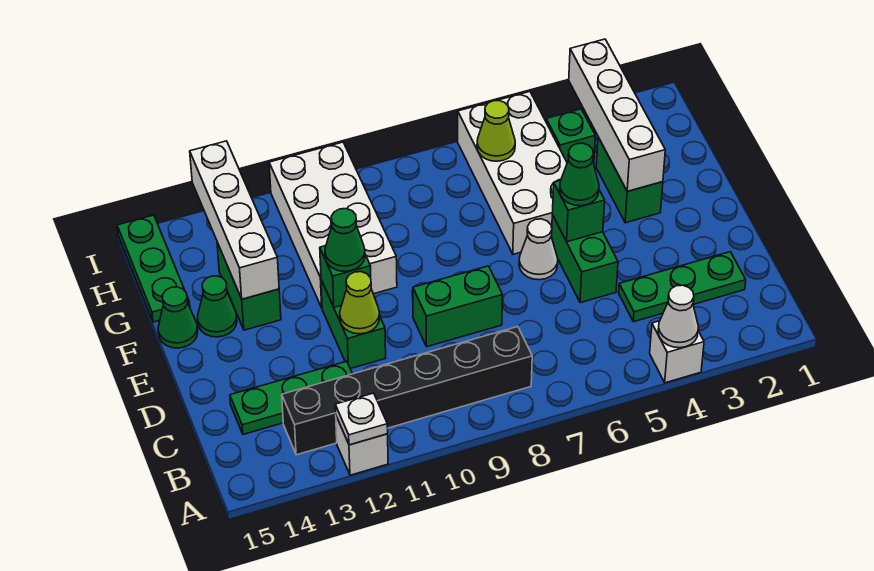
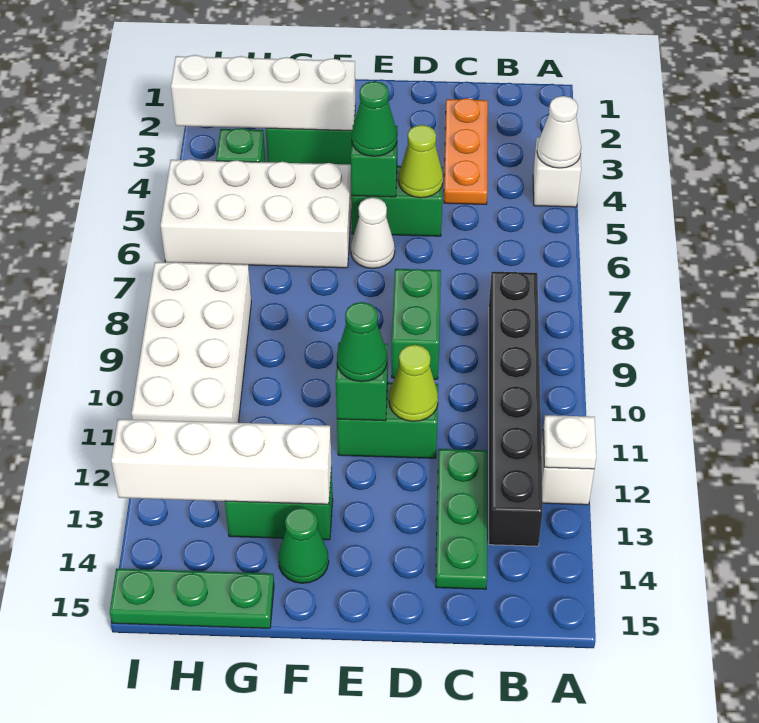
green plate C2:C4 level 1 -> orange plate C2:C4 level 1
white brick F10:I11 level 1 -> white brick H8:I11 level 1
green cone F15 level 1 -> none
lime cone H6 level 2 -> lime cone D5 level 2

